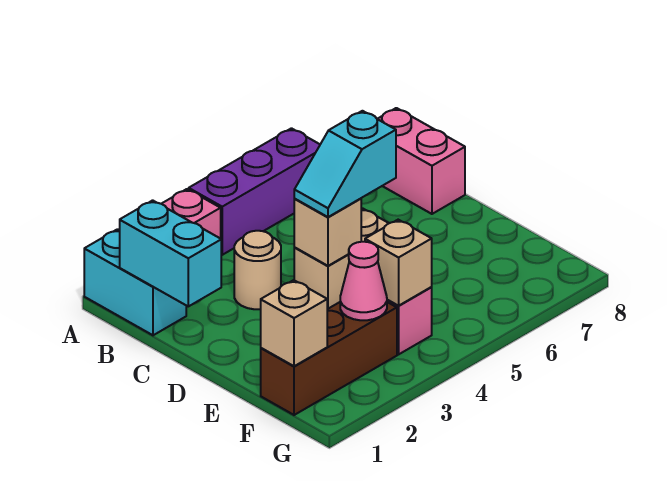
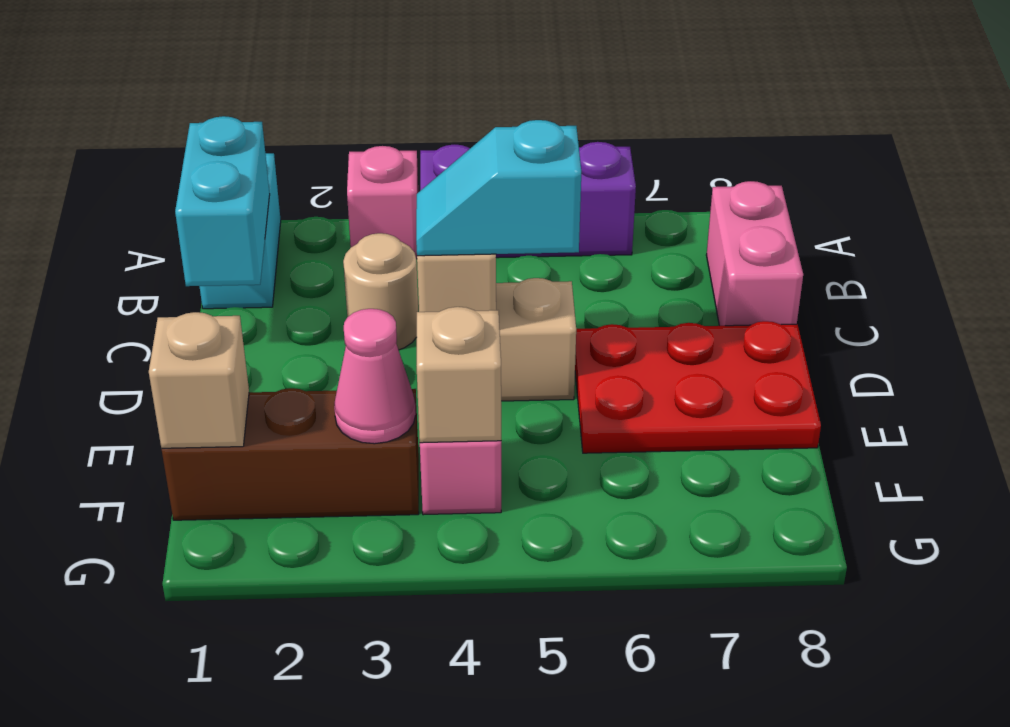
none -> red plate D6:E8 level 1

